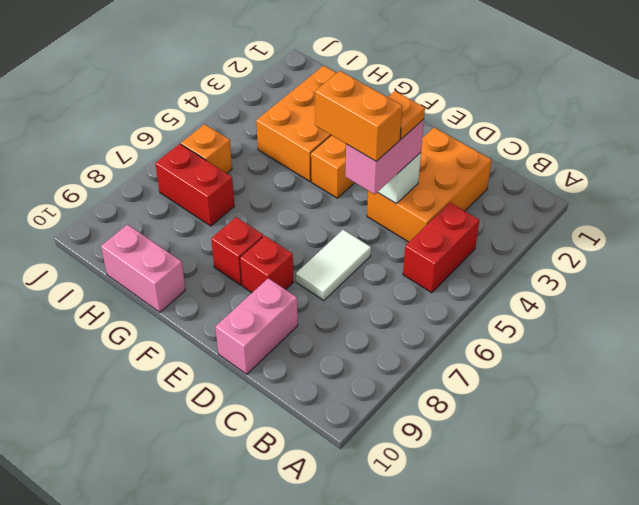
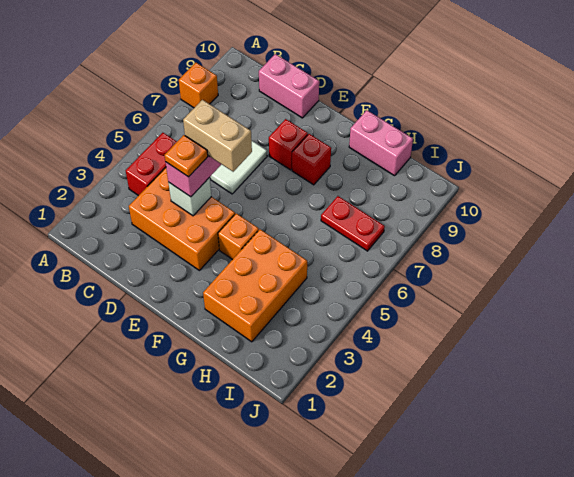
orange brick C2:D4 level 1 -> orange brick C3:E4 level 1
orange brick D5:E5 level 4 -> tan brick D5:E5 level 4
pink brick D9:D10 level 1 -> pink brick C10:D10 level 1
red brick H7:I7 level 1 -> red plate H7:I7 level 1
orange brick I6 level 1 -> orange brick A8 level 1

